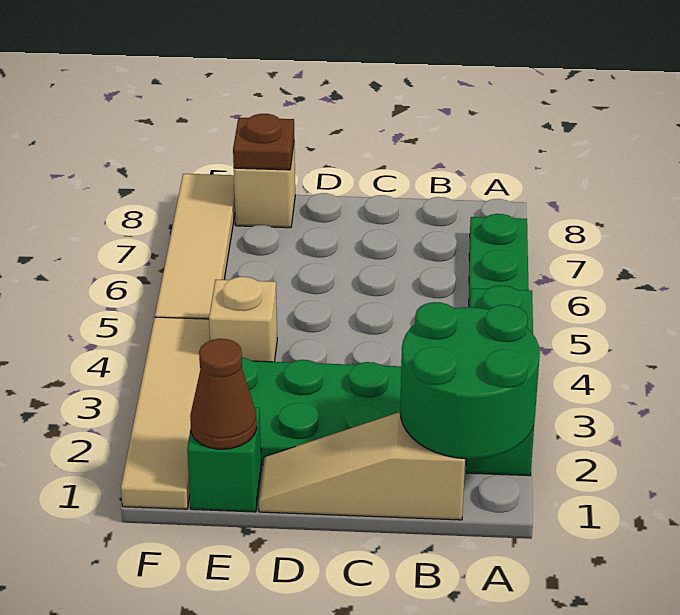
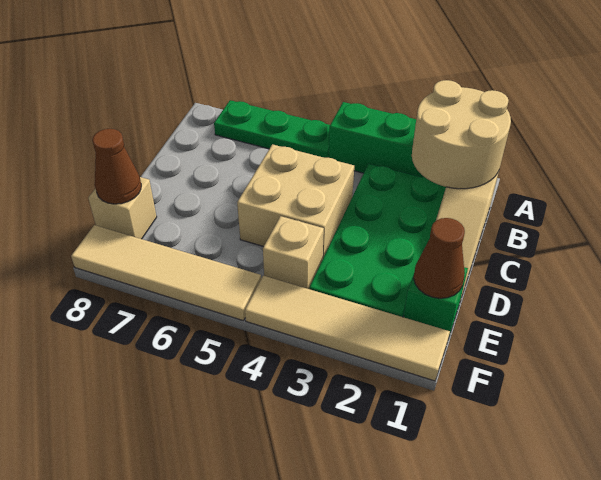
green round brick A1:B2 level 2 -> tan round brick A1:B2 level 2
none -> tan brick C4:D5 level 1
brown plate E8 level 2 -> brown cone E8 level 2

